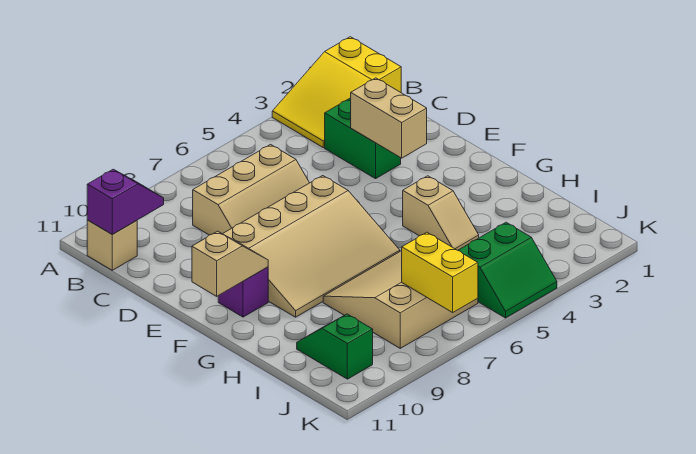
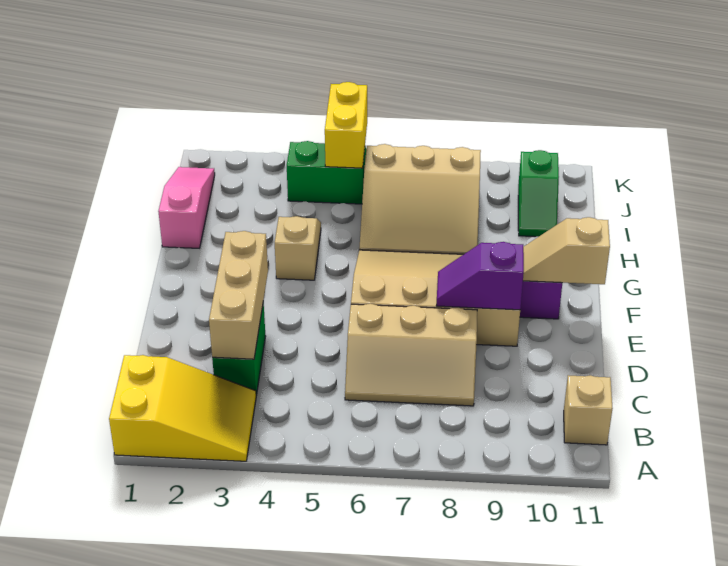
purple slope B10:B11 level 2 top 11 -> purple slope E8:E9 level 2 top 9
tan slope C6:D8 level 1 top C -> tan slope C6:D8 level 1 top D
tan brick D3:E3 level 2 -> tan brick C3:E3 level 2
none -> pink slope H1:J1 level 1 top H
yellow brick J7:K7 level 2 -> yellow brick J5:K5 level 2

